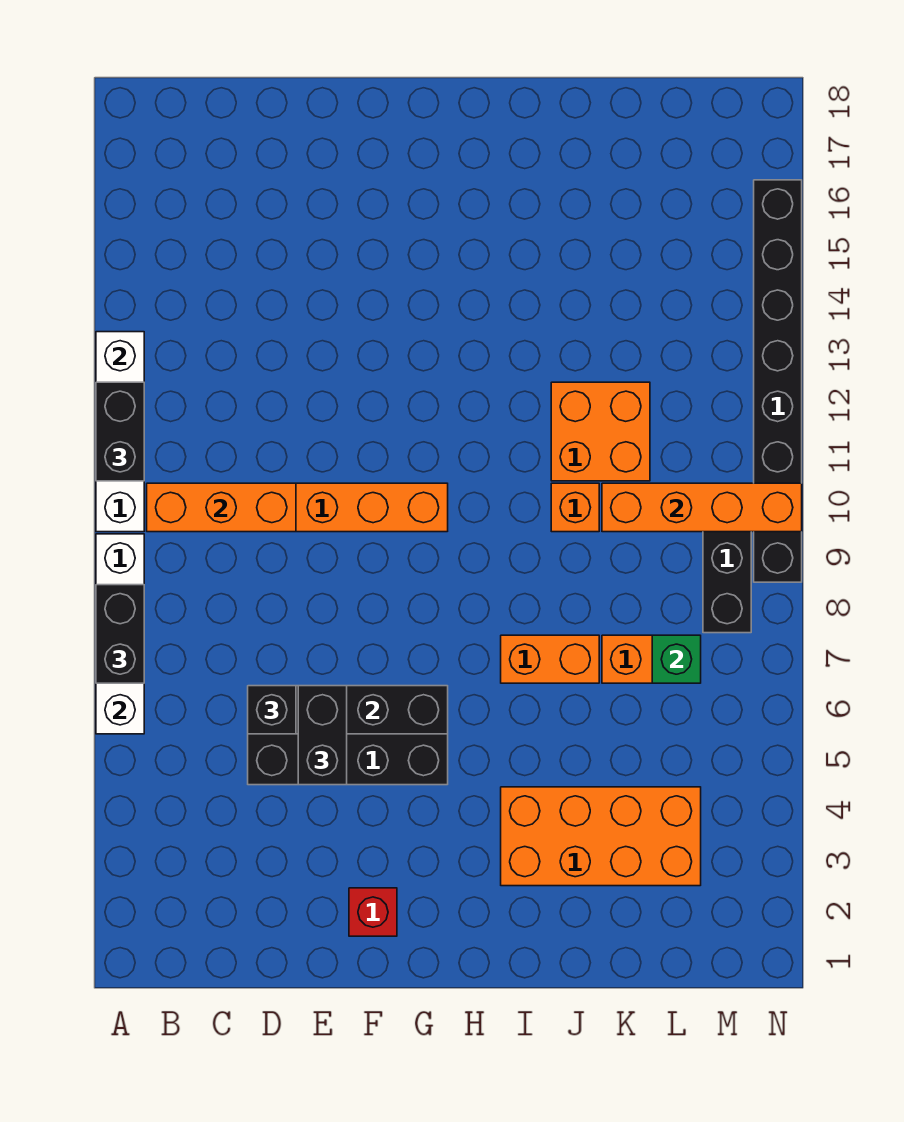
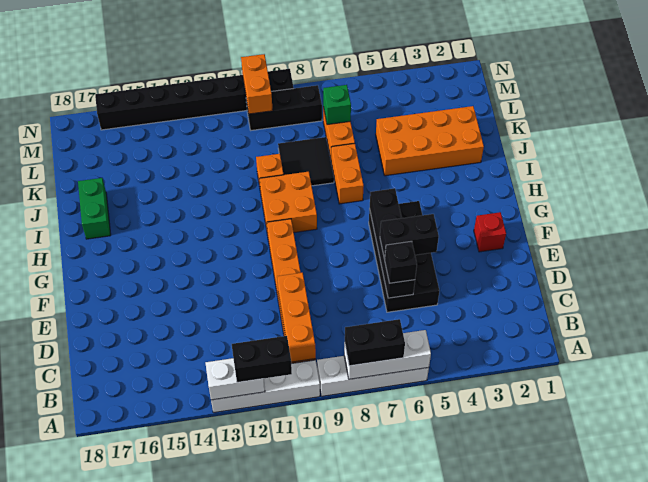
orange brick I3:L4 level 1 -> orange brick J2:K5 level 1
none -> green brick I17:J17 level 1
none -> black tile J8:K9 level 1
orange brick J11:K12 level 1 -> orange brick H9:I10 level 1
orange brick K10:N10 level 2 -> orange brick M10:N10 level 2

